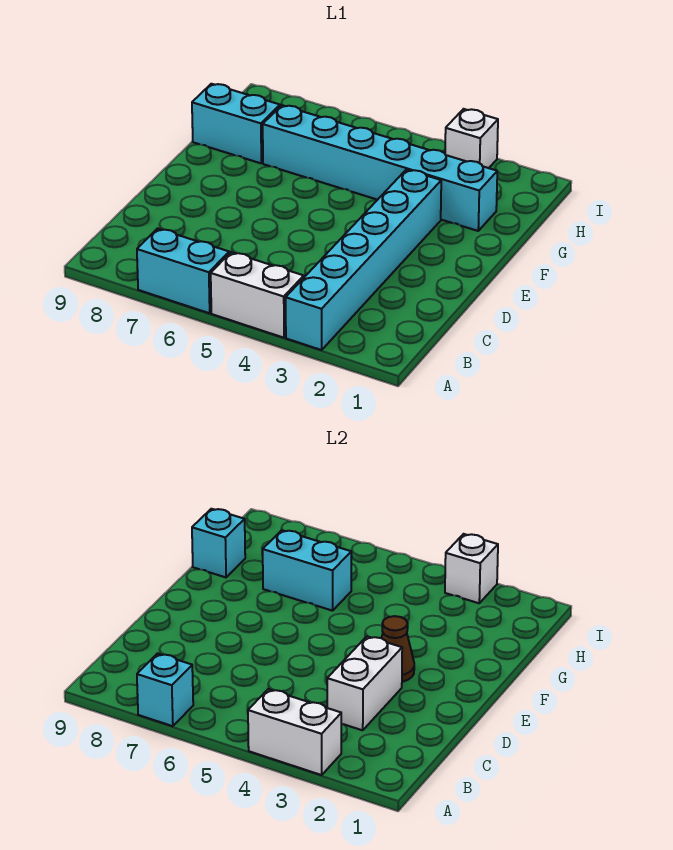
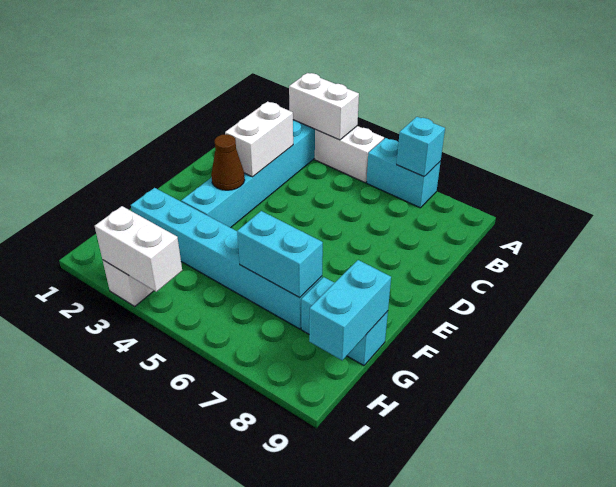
cyan brick G9 level 2 -> cyan brick G9:H9 level 2
white brick I3 level 2 -> white brick I3:I4 level 2

